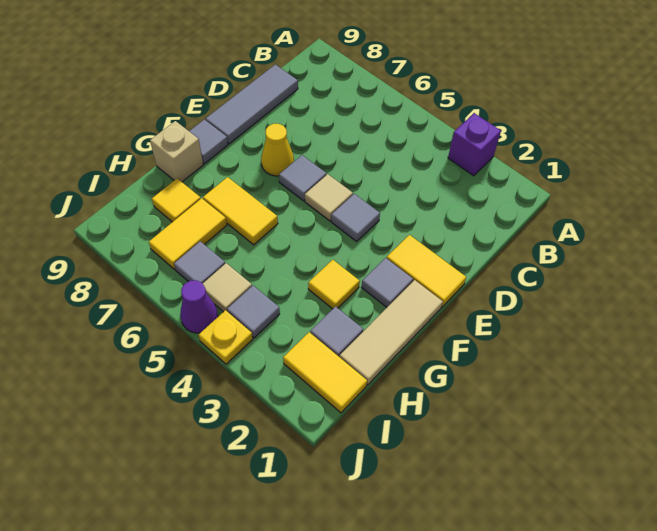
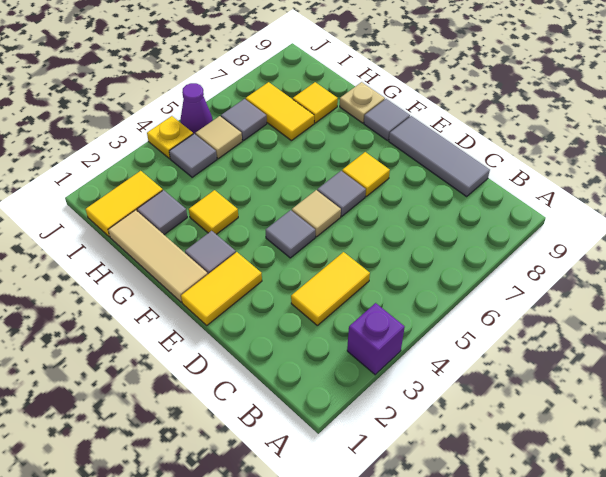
yellow cone E7 level 1 -> yellow tile E7 level 1
yellow tile G6:G7 level 1 -> yellow tile C3:C4 level 1
tan brick G9 level 1 -> tan plate G9 level 1

